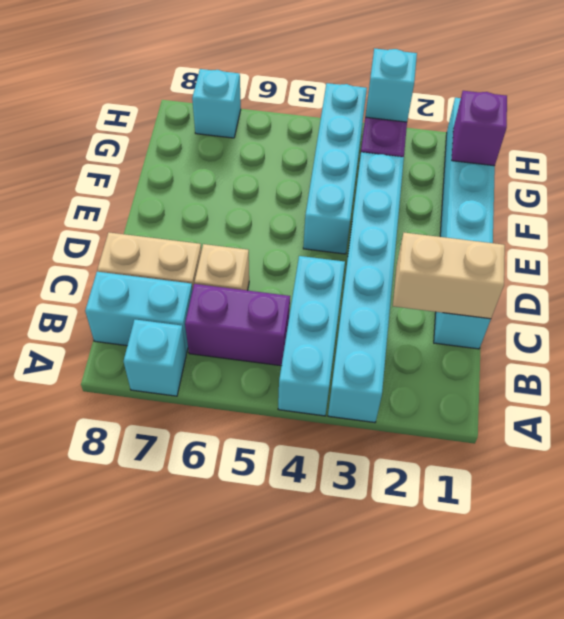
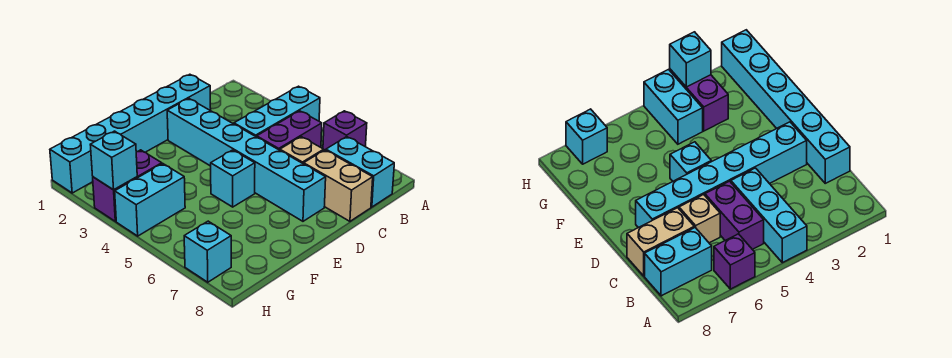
cyan brick A3:F3 level 1 -> cyan brick D2:D7 level 1
cyan brick A7 level 1 -> cyan brick E5 level 1
purple brick B5:B6 level 1 -> purple brick B5:C5 level 1
tan brick C1:C2 level 2 -> none
cyan brick E4:H4 level 1 -> cyan brick G4:H4 level 1
purple brick G1 level 2 -> purple brick A6 level 1

